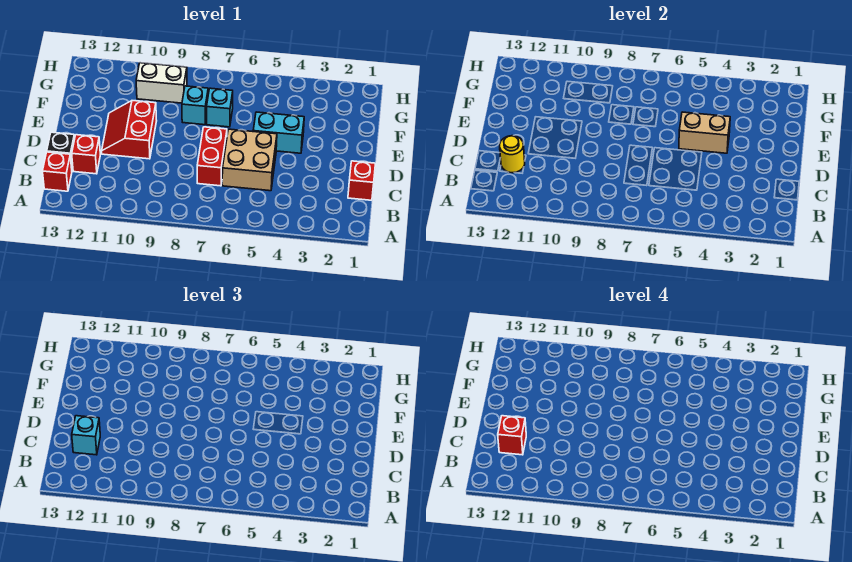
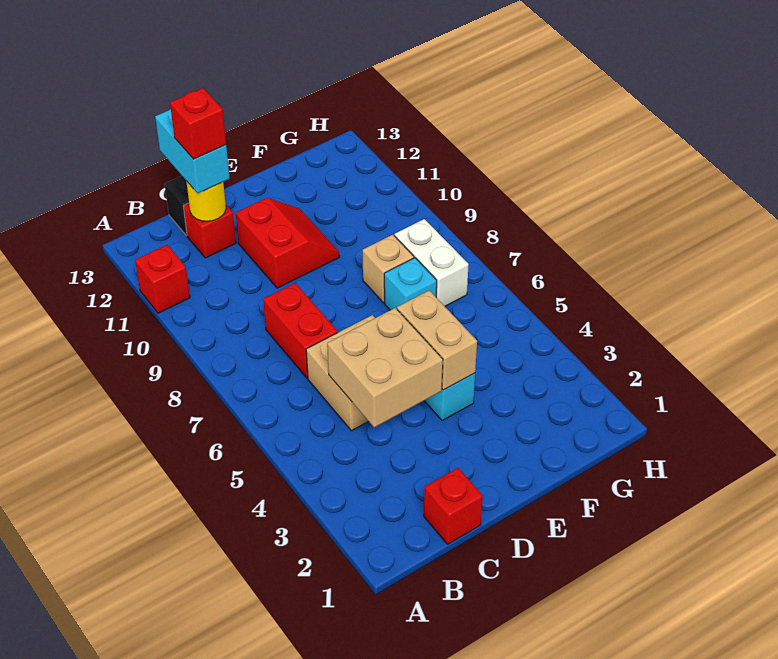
red brick B13 level 1 -> red brick A11 level 1
none -> tan brick C4:D5 level 2
red brick C7:D7 level 1 -> red brick C7:C8 level 1
cyan brick C12 level 3 -> cyan brick C12:C13 level 3
red slope D10:E11 level 1 top 10 -> red slope D10:E11 level 1 top D
cyan brick F8 level 1 -> tan brick F8 level 1
white brick G9:G10 level 1 -> white brick G7:G8 level 1

